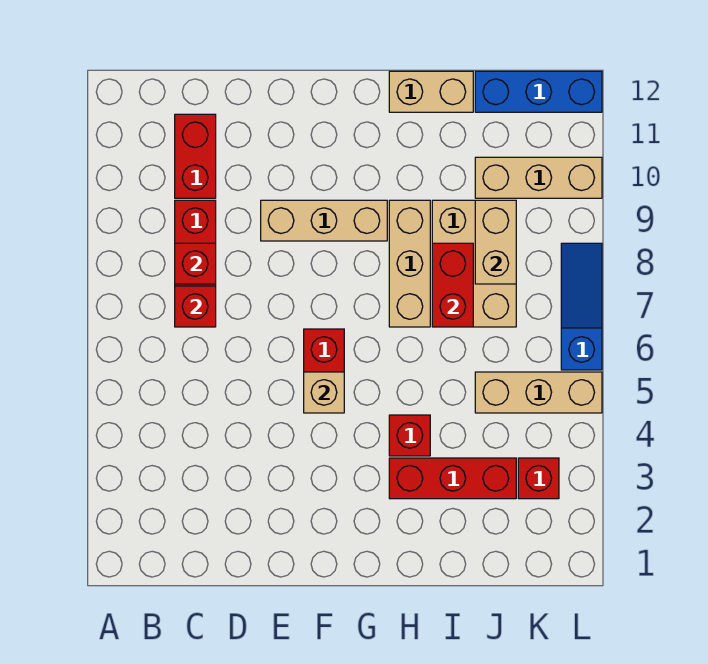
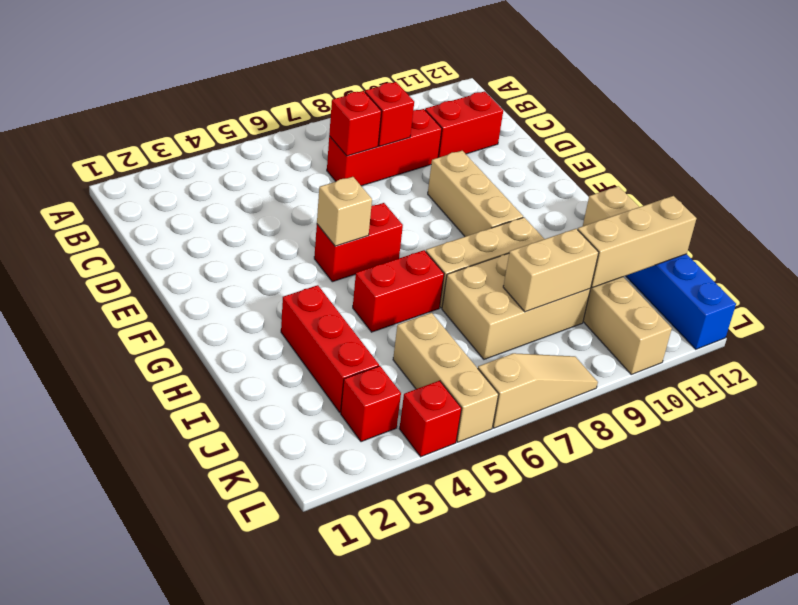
red brick H4 level 1 -> red brick L4 level 1
red brick I7:I8 level 2 -> red brick H5:H6 level 1
none -> tan brick J10:J12 level 2
blue slope L6:L8 level 1 top 6 -> tan slope L6:L8 level 1 top 6

